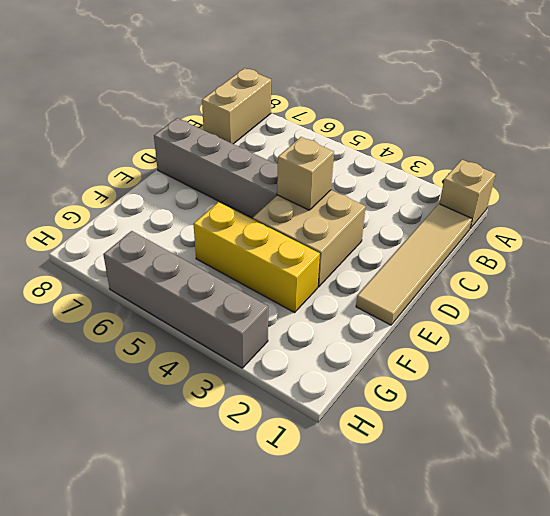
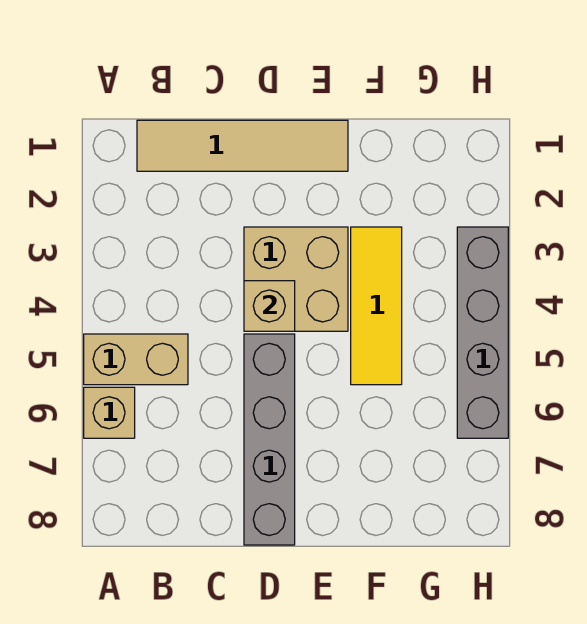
tan brick A1 level 1 -> tan brick A6 level 1
tan brick A8:B8 level 1 -> tan brick A5:B5 level 1
yellow brick F3:F5 level 1 -> yellow tile F3:F5 level 1

